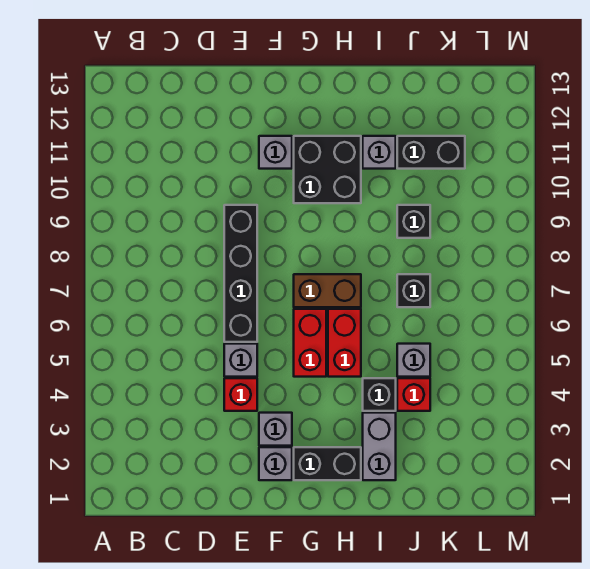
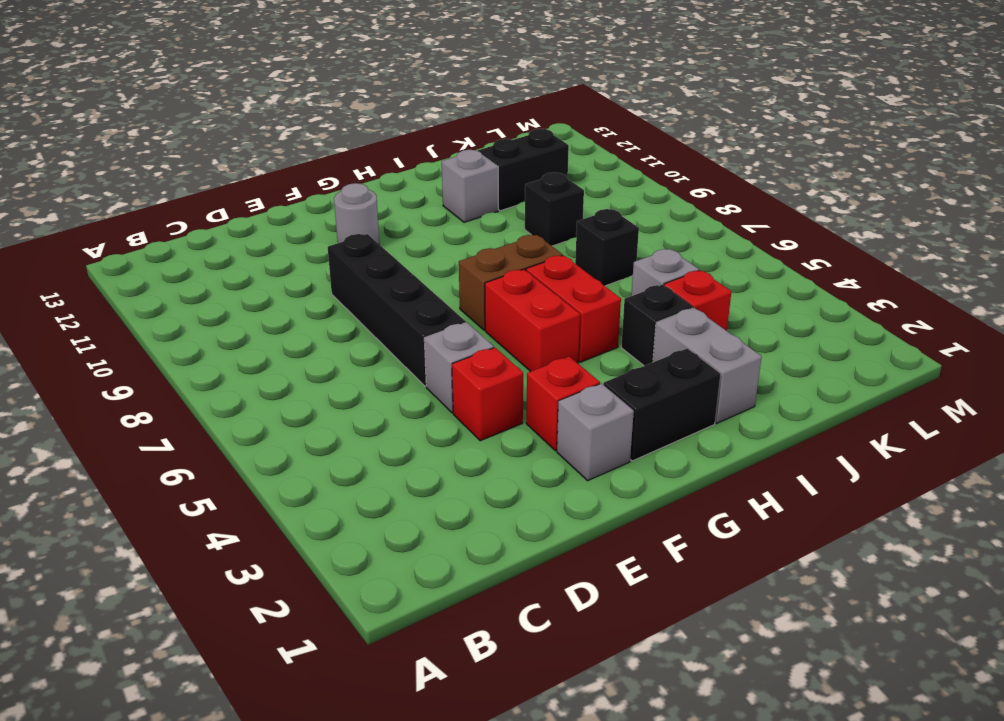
grey brick F3 level 1 -> red brick F3 level 1
grey brick F11 level 1 -> grey round brick F11 level 1
black brick G10:H11 level 1 -> none

